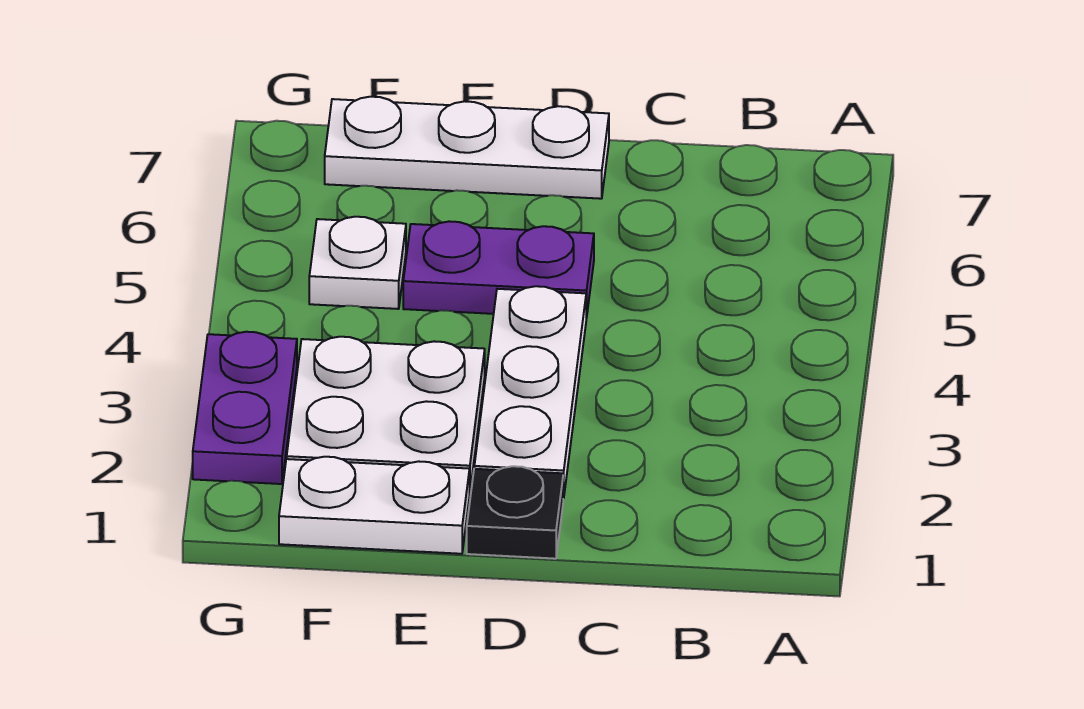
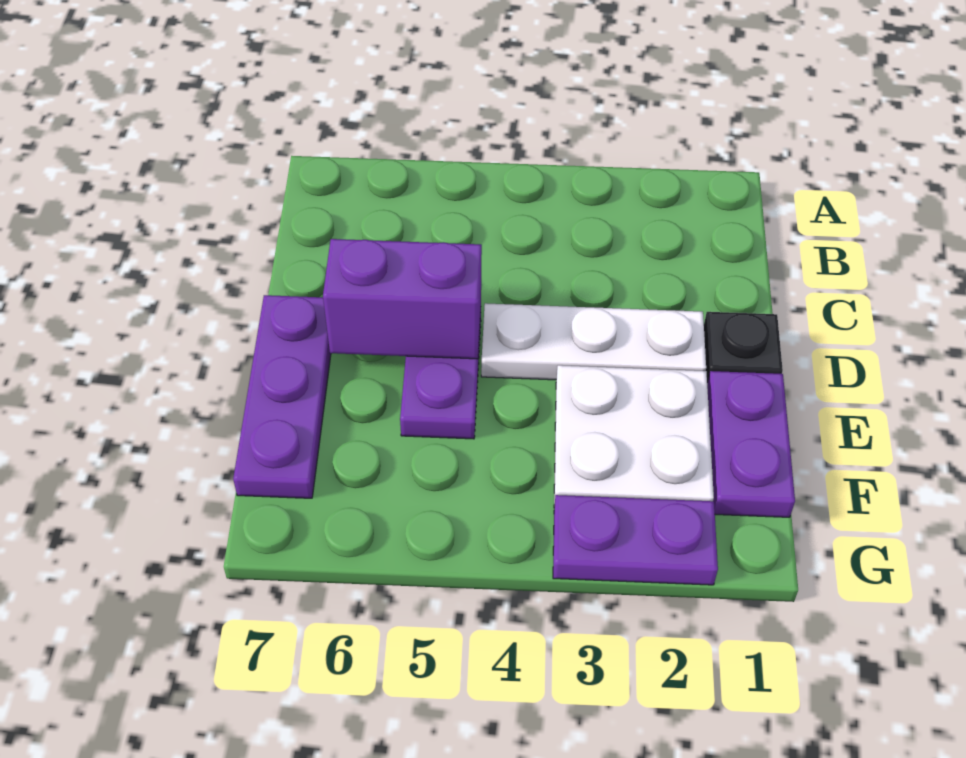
none -> purple brick D5:D6 level 2
white plate D7:F7 level 1 -> purple plate D7:F7 level 1
white plate E1:F1 level 1 -> purple plate E1:F1 level 1
white plate F5 level 1 -> none

